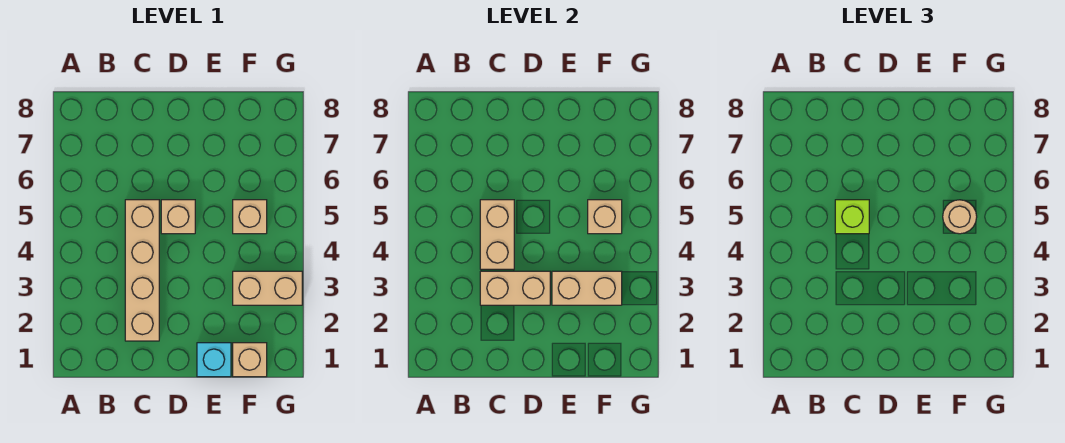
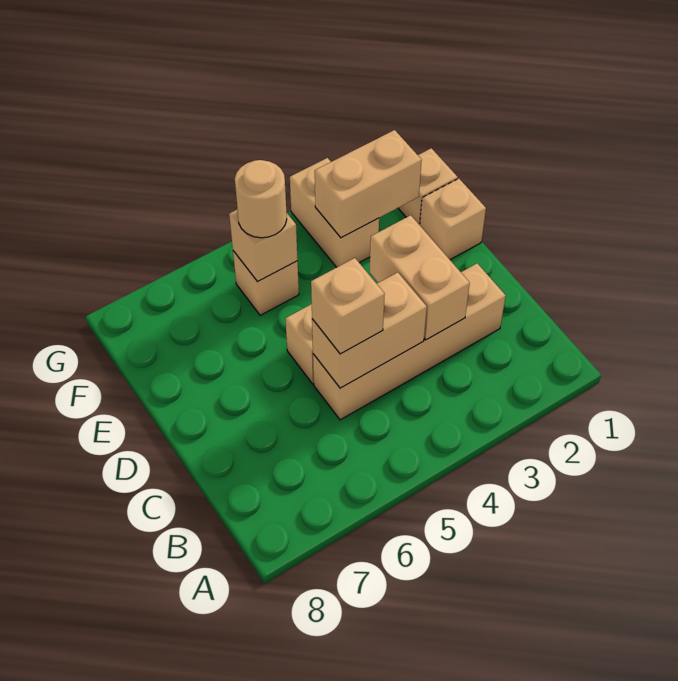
lime brick C5 level 3 -> tan brick C5 level 3
cyan brick E1 level 1 -> tan brick E1 level 1
tan brick E3:F3 level 2 -> tan brick F2:F3 level 2

